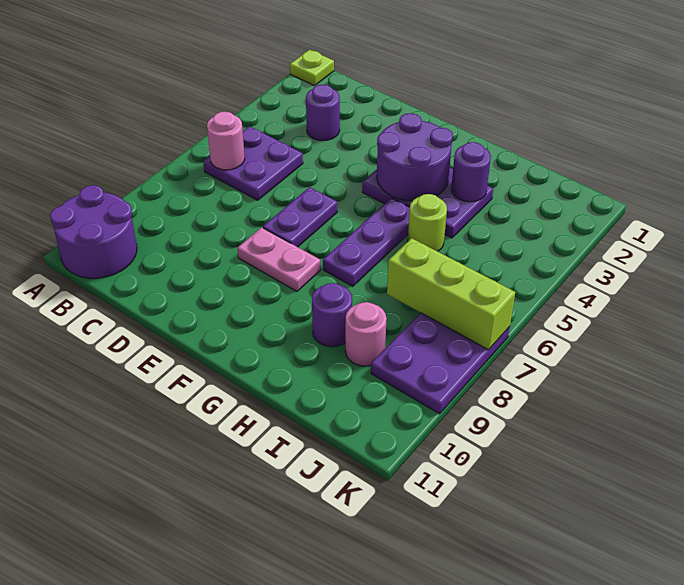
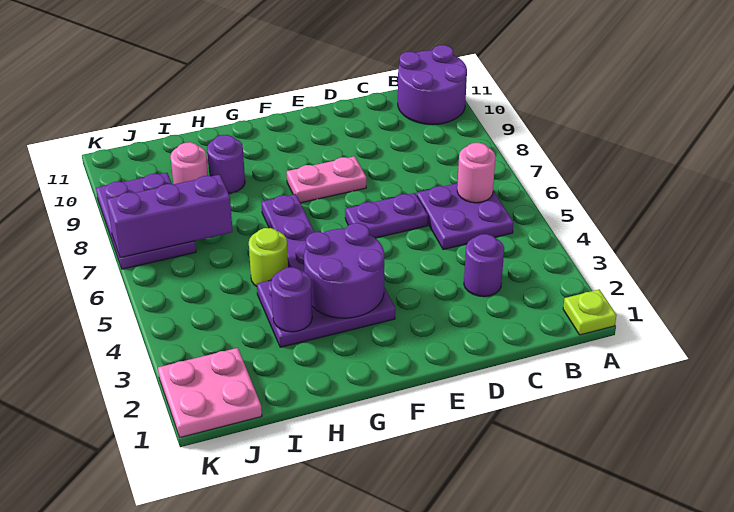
purple plate E6:E7 level 1 -> purple plate D6:E6 level 1
lime brick I7:K7 level 2 -> purple brick I7:K7 level 2
none -> pink plate J1:K2 level 1

